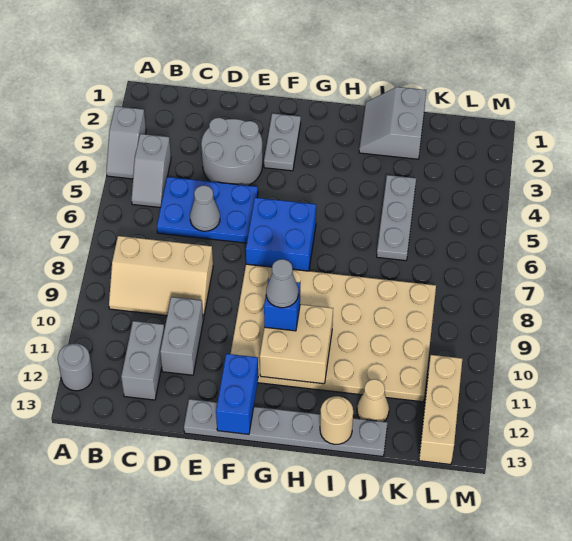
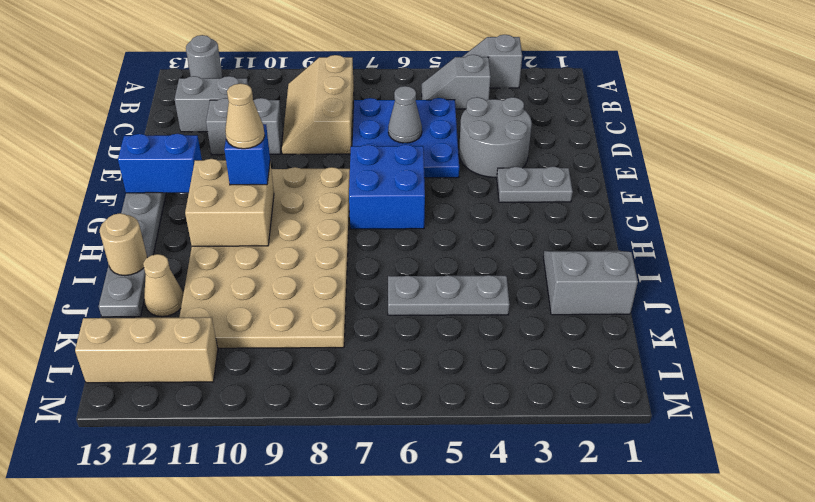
blue plate C5:E6 level 1 -> blue plate C5:E7 level 1
grey cone G10 level 4 -> tan cone G10 level 4

